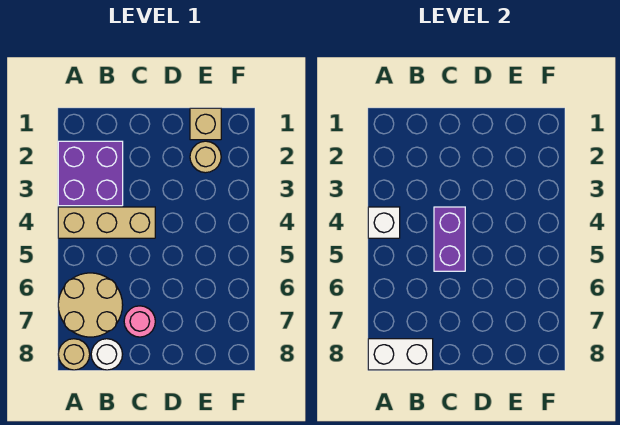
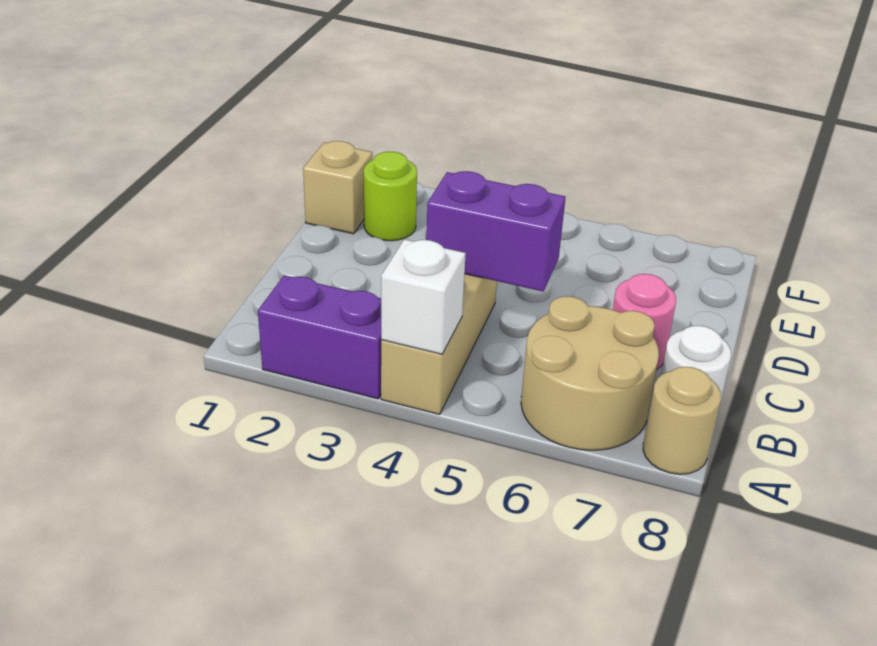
purple brick A2:B3 level 1 -> purple brick A2:A3 level 1
white brick A8:B8 level 2 -> none
tan round brick E2 level 1 -> lime round brick E2 level 1

